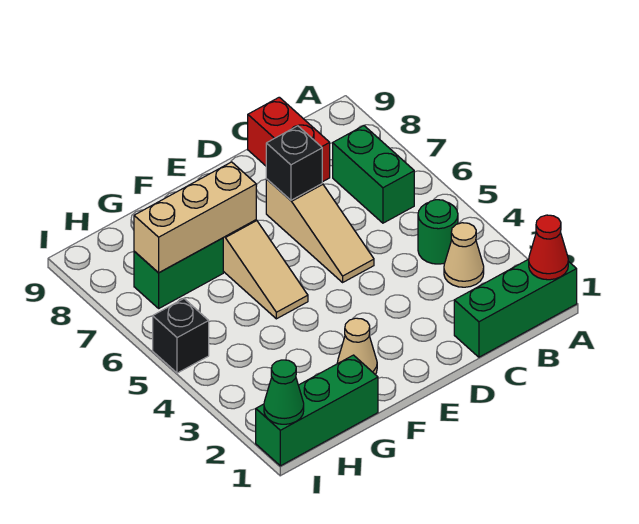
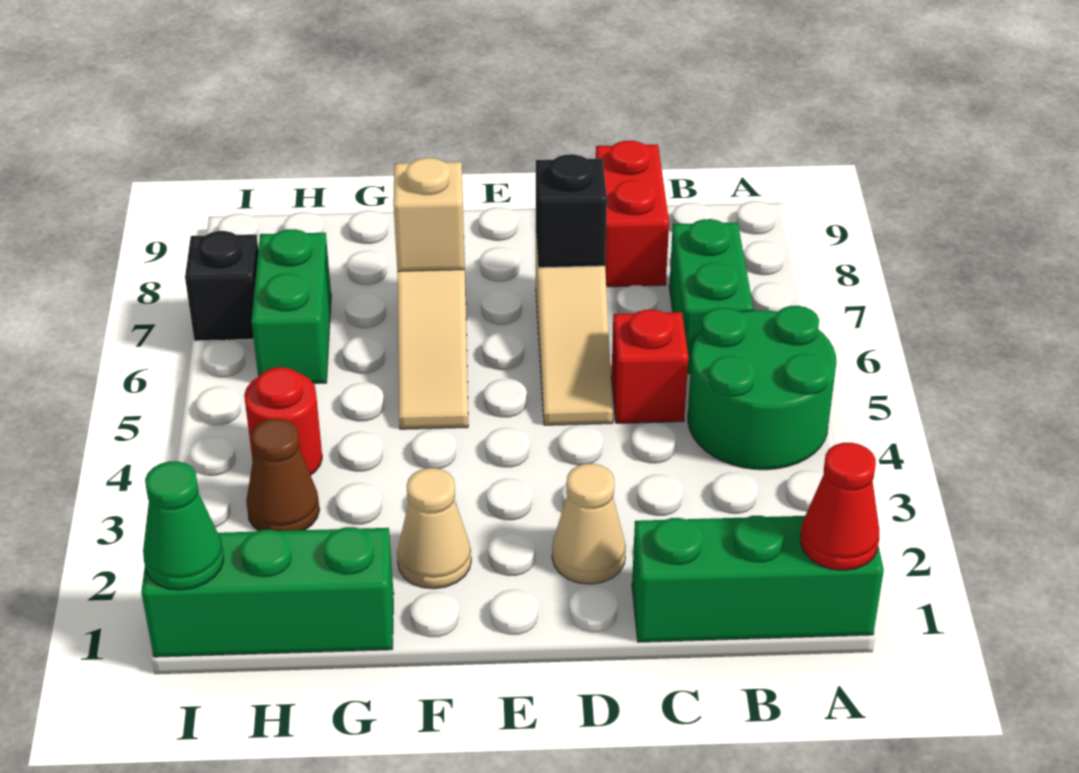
tan cone B3 level 1 -> tan cone D2 level 1
green round brick B4 level 1 -> green round brick A4:B5 level 1
none -> red brick C5 level 1
tan brick F7:H7 level 2 -> tan brick F7 level 2
green brick G7:H7 level 1 -> green brick H6:H7 level 1
none -> brown cone H3 level 1
none -> red round brick H4 level 1
black brick I5 level 1 -> black brick I7 level 1

